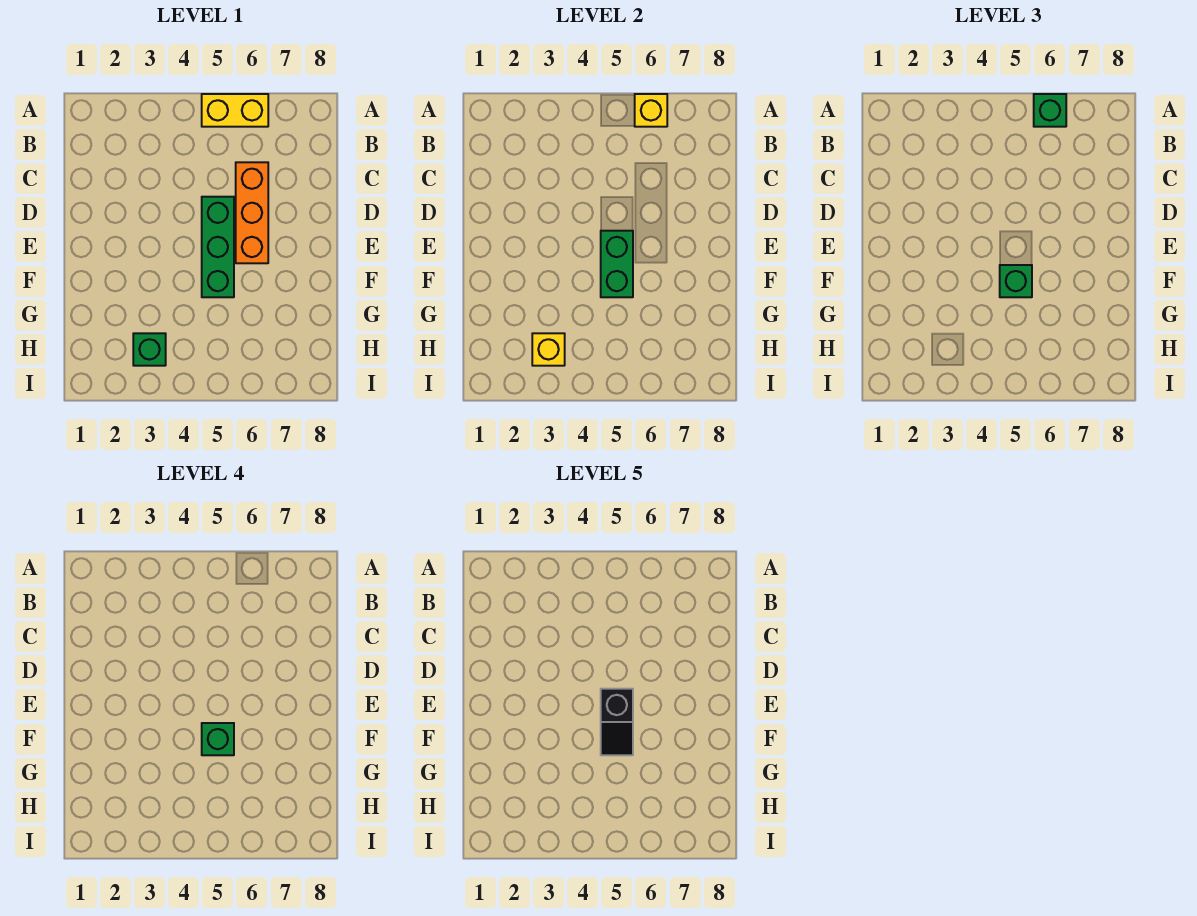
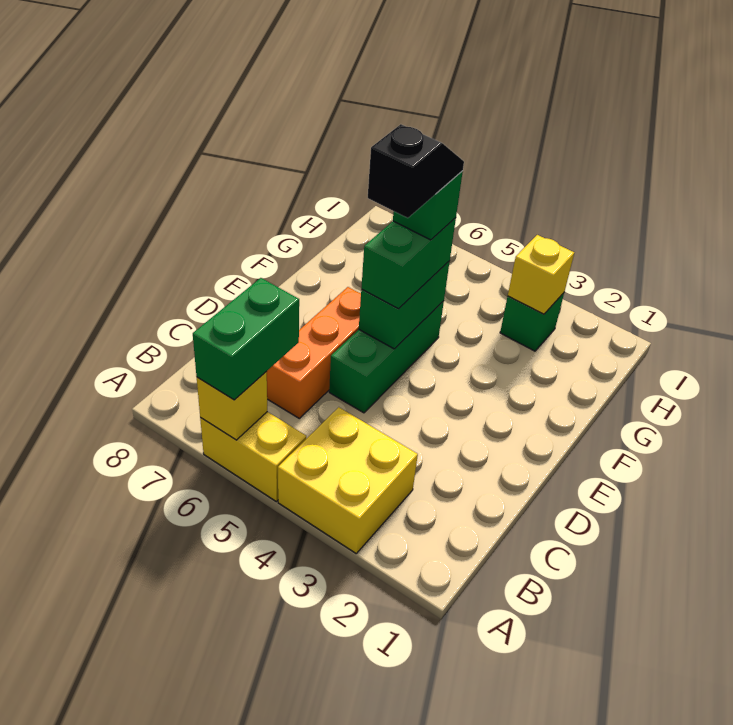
none -> yellow brick A3:B4 level 1
green brick A6 level 3 -> green brick A6:B6 level 3
green brick F5 level 3 -> green brick E5:F5 level 3

